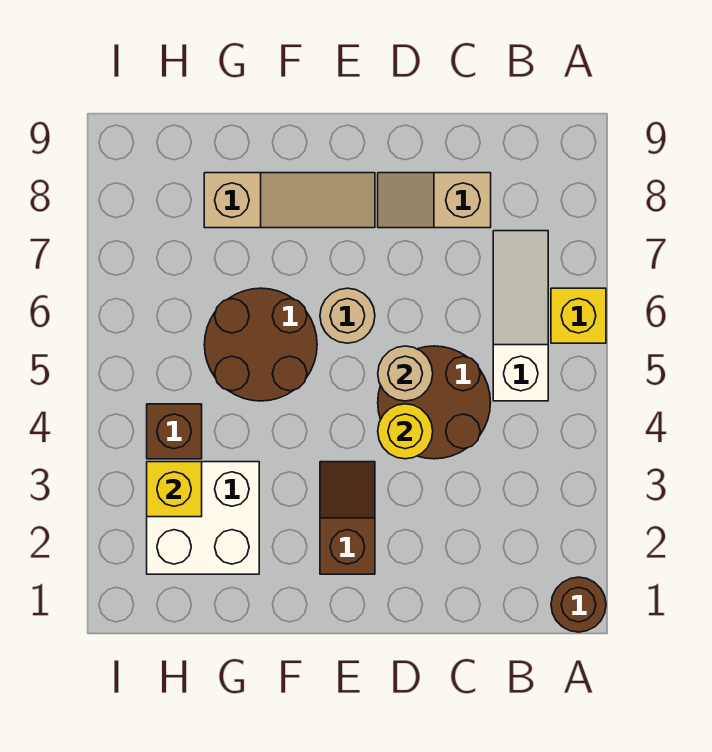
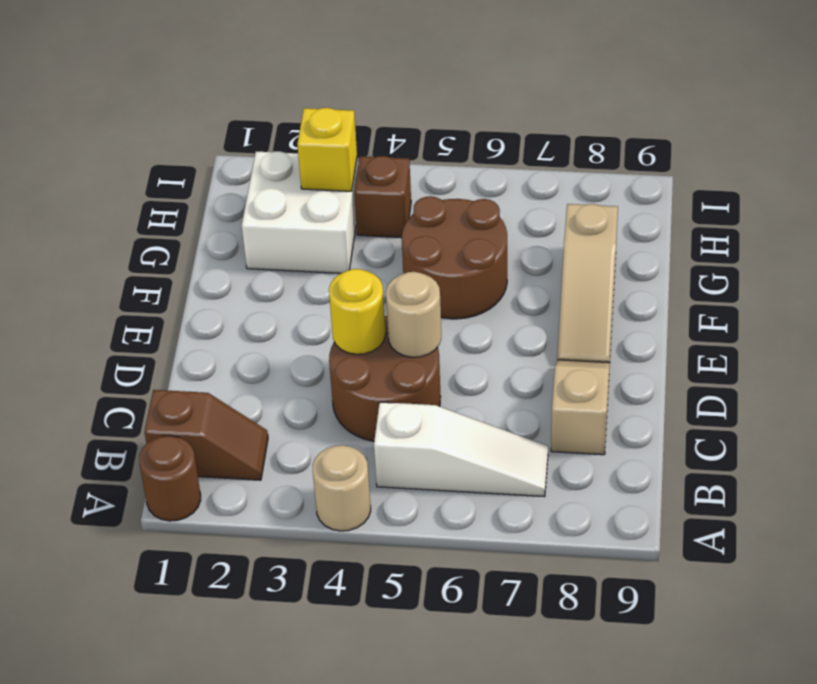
yellow brick A6 level 1 -> none
brown slope E2:E3 level 1 top 2 -> brown slope B1:B2 level 1 top 1
tan round brick E6 level 1 -> tan round brick A4 level 1

